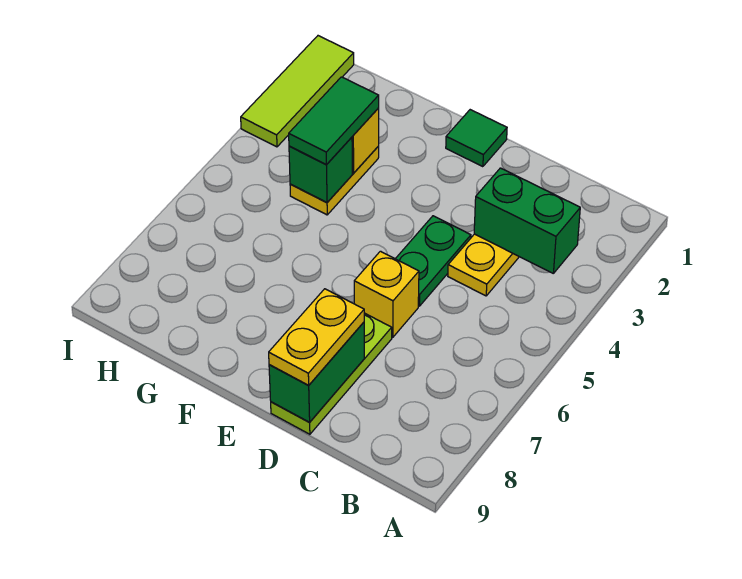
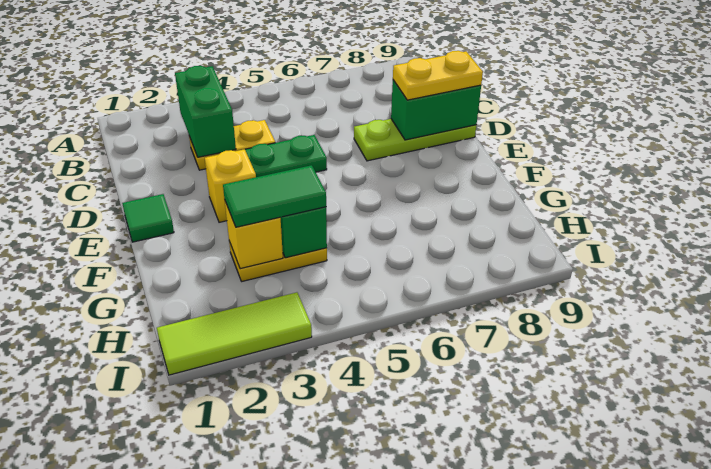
yellow brick D6 level 1 -> yellow brick E3 level 1

